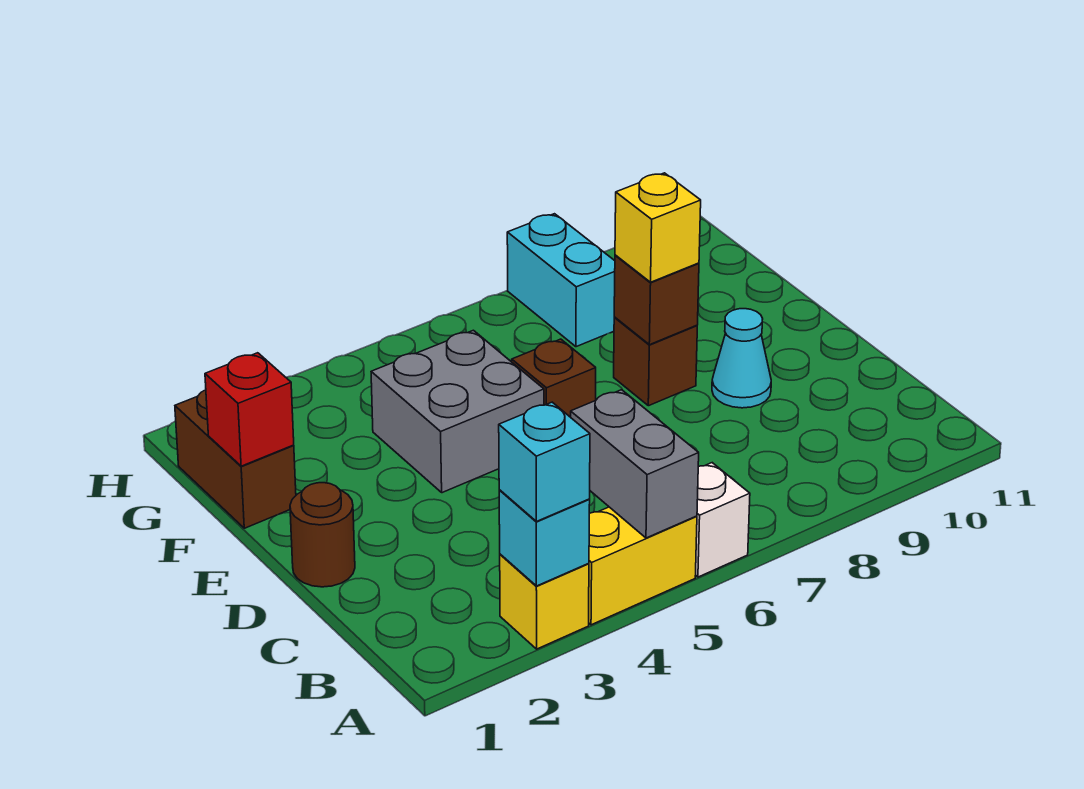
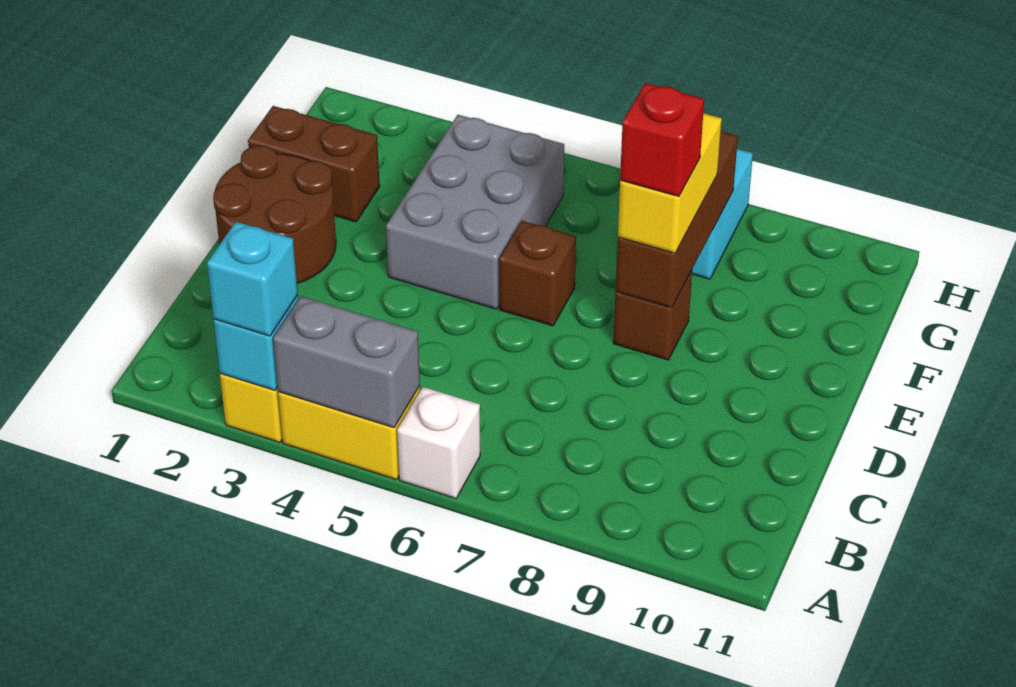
grey brick A5:B5 level 2 -> grey brick A4:A5 level 2
brown round brick D1 level 1 -> brown round brick D1:E2 level 1
cyan cone D9 level 1 -> none
grey brick E4:F5 level 1 -> grey brick E4:G5 level 1
brown brick E8 level 2 -> brown brick E8:G8 level 2
yellow brick E8 level 3 -> yellow brick E8:F8 level 3
brown brick F1:G1 level 1 -> brown brick F1:F2 level 1
red brick F1 level 2 -> red brick E8 level 4

